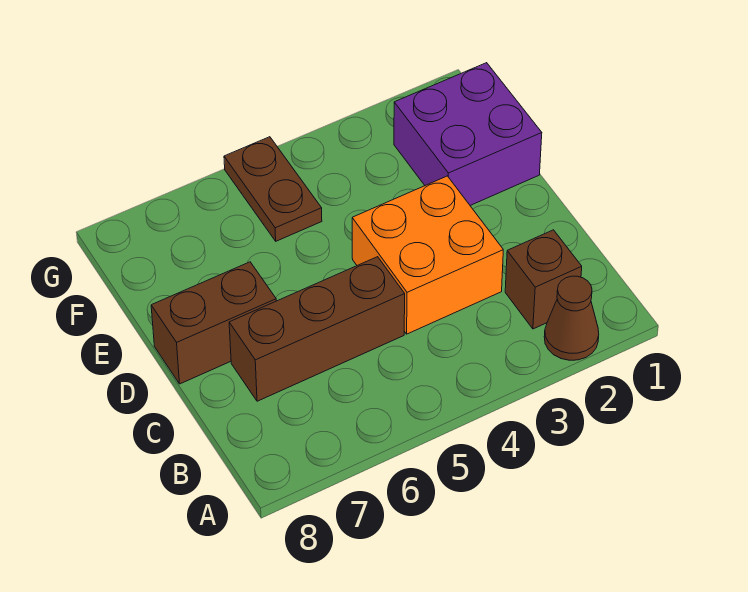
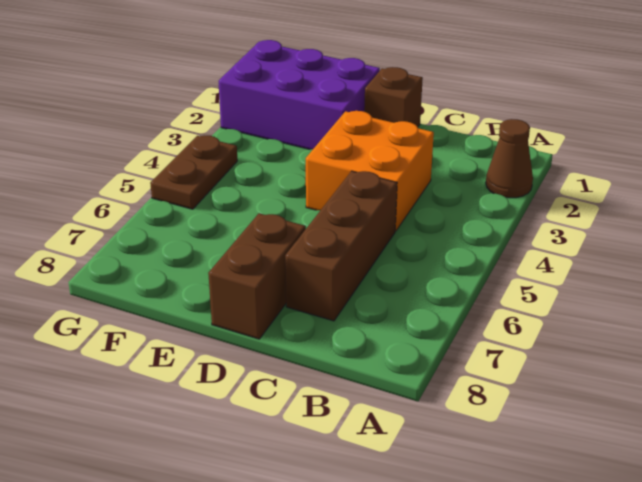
brown brick B2 level 1 -> brown brick D1 level 1
purple brick E1:F2 level 1 -> purple brick E1:G2 level 1
brown plate F5:G5 level 1 -> brown plate G4:G5 level 1

